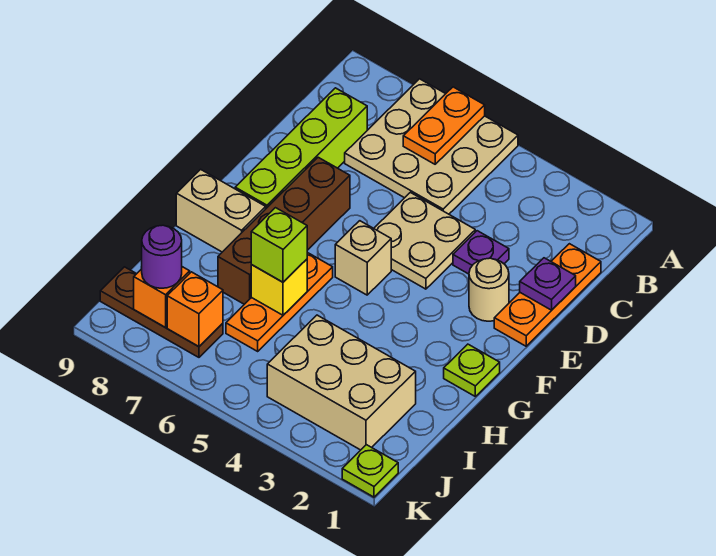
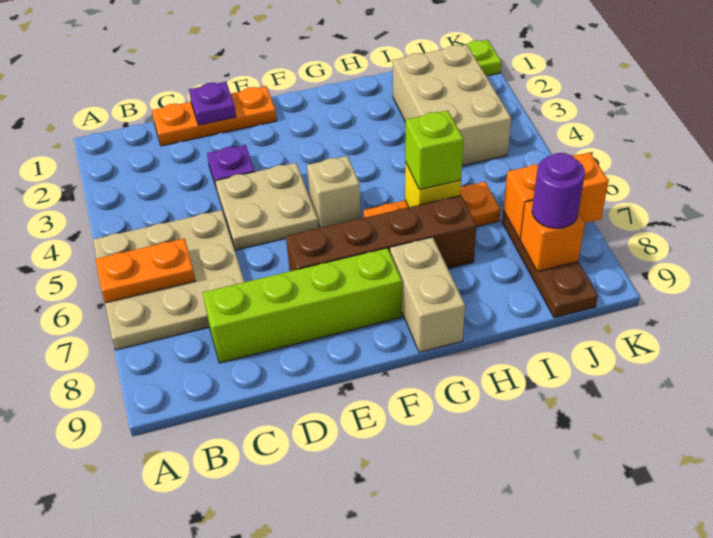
tan round brick E2 level 1 -> none
lime plate G1 level 1 -> none
orange brick J7 level 2 -> orange brick J7:K7 level 2

